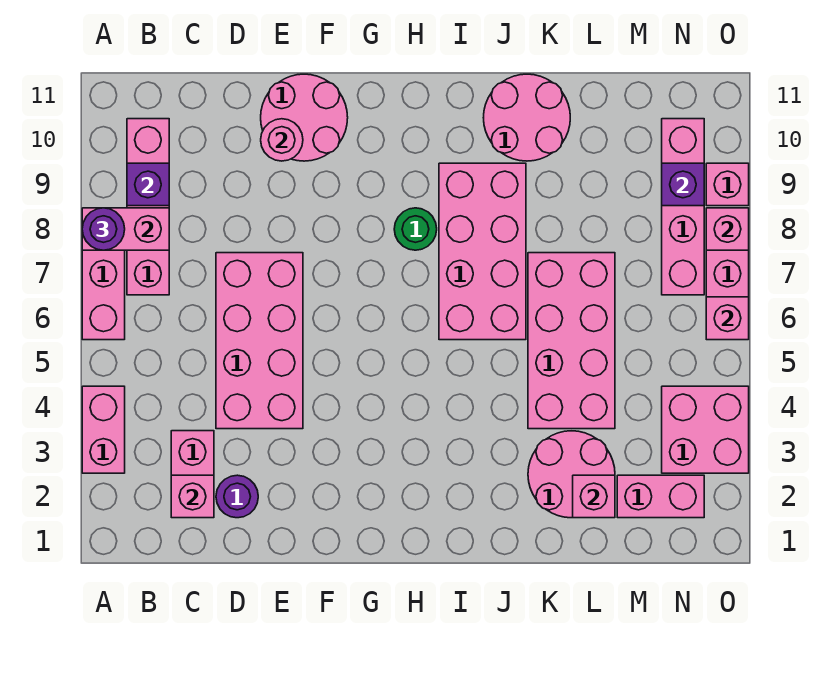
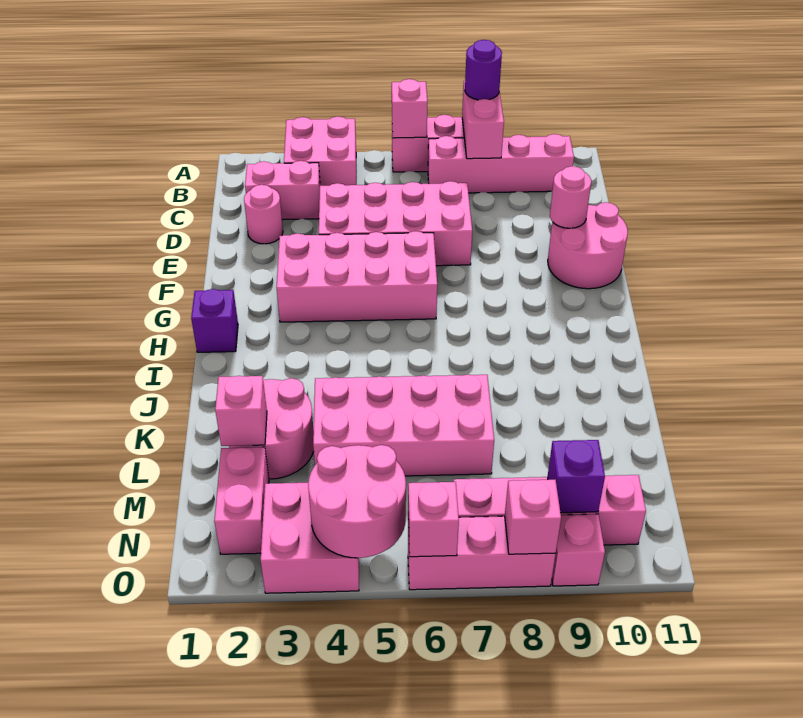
pink brick A3:A4 level 1 -> pink brick A3:B4 level 1
purple brick B9 level 2 -> purple brick H1 level 1
pink brick C2 level 2 -> pink brick A6 level 2
purple round brick D2 level 1 -> pink round brick D2 level 1
green round brick H8 level 1 -> none
pink brick I6:J9 level 1 -> pink brick F3:G6 level 1
pink round brick J10:K11 level 1 -> pink round brick N4:O5 level 2

